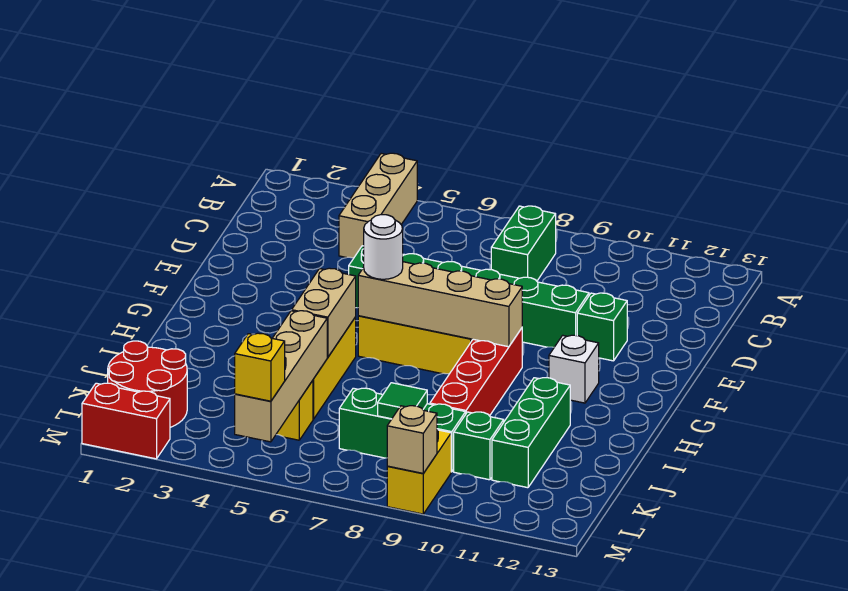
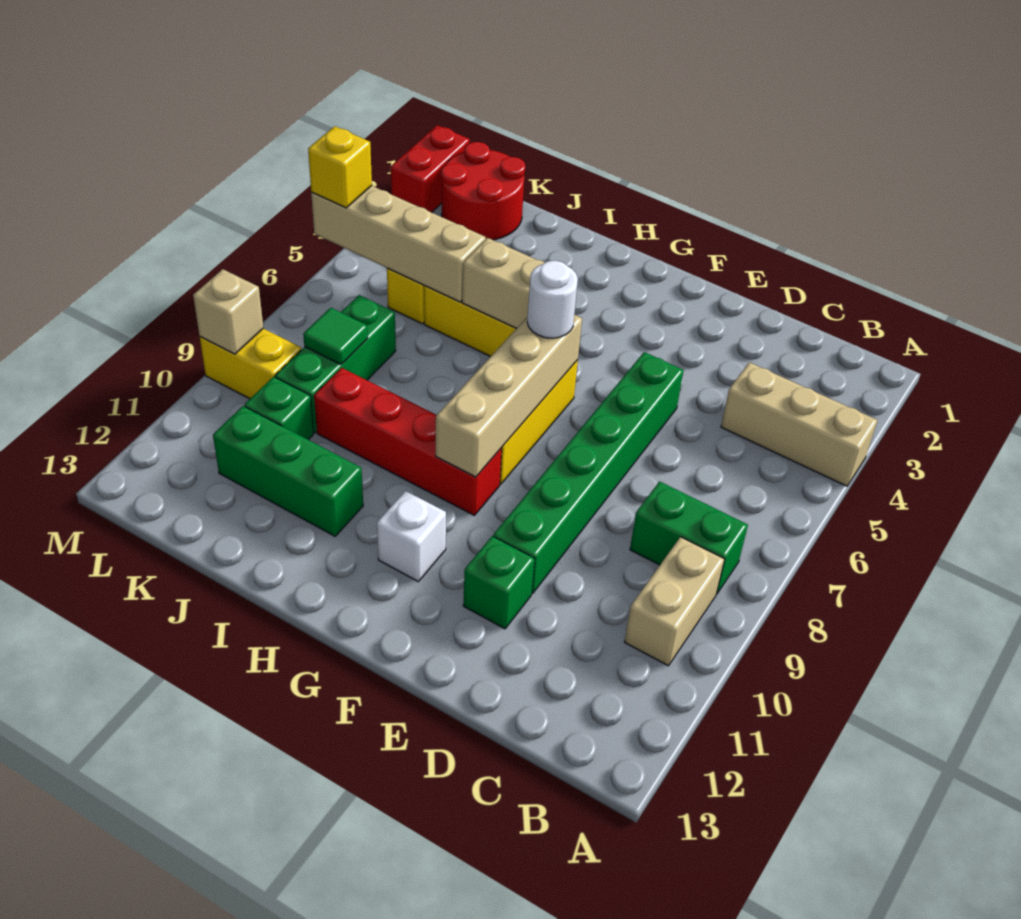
none -> tan brick B9:B10 level 1

